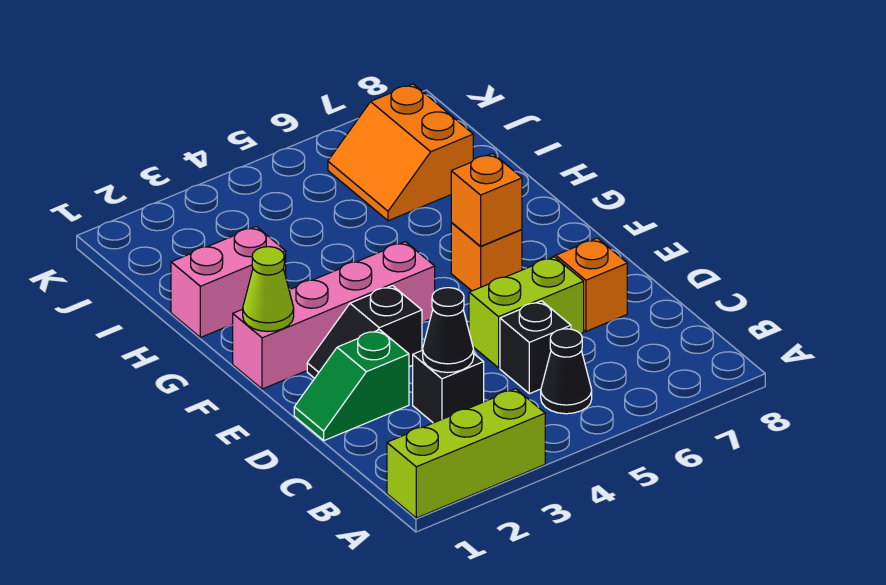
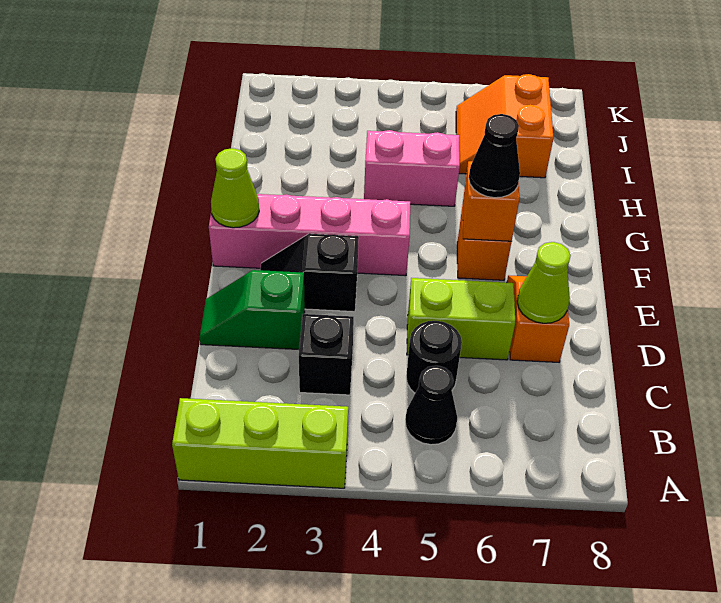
black cone C3 level 2 -> black cone F6 level 3
black brick C5 level 1 -> black round brick C5 level 1
none -> lime cone D7 level 2
pink brick H1:H2 level 1 -> pink brick H4:H5 level 1

